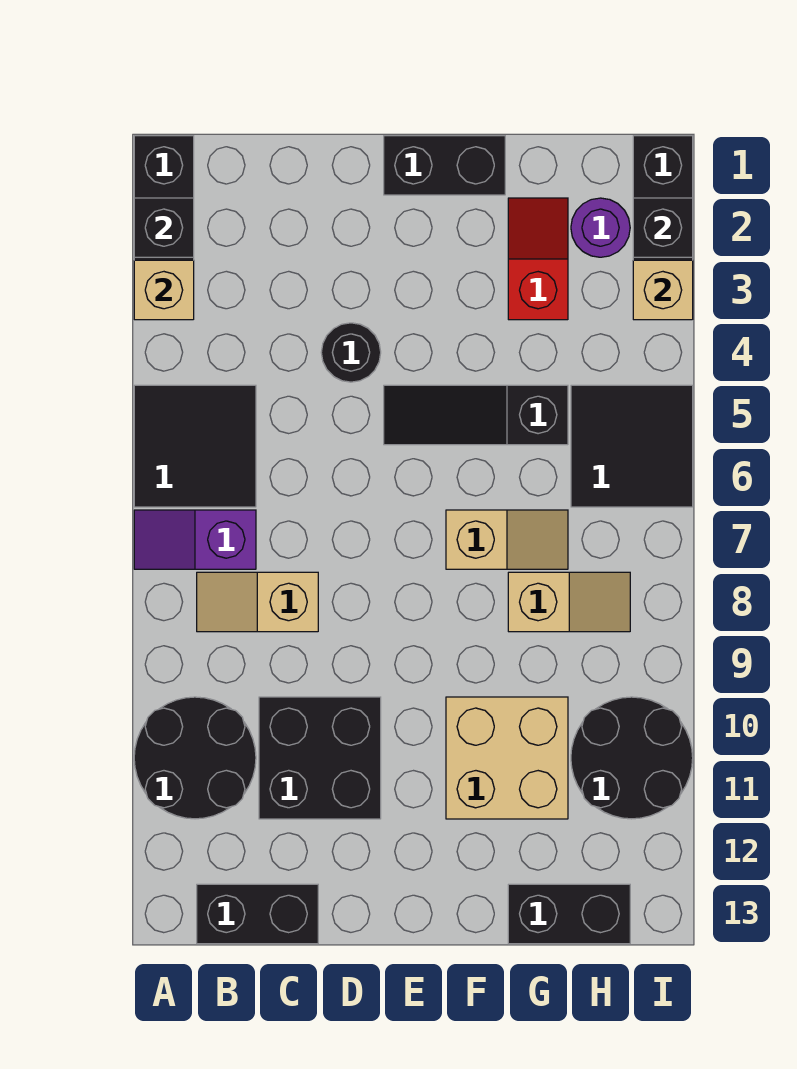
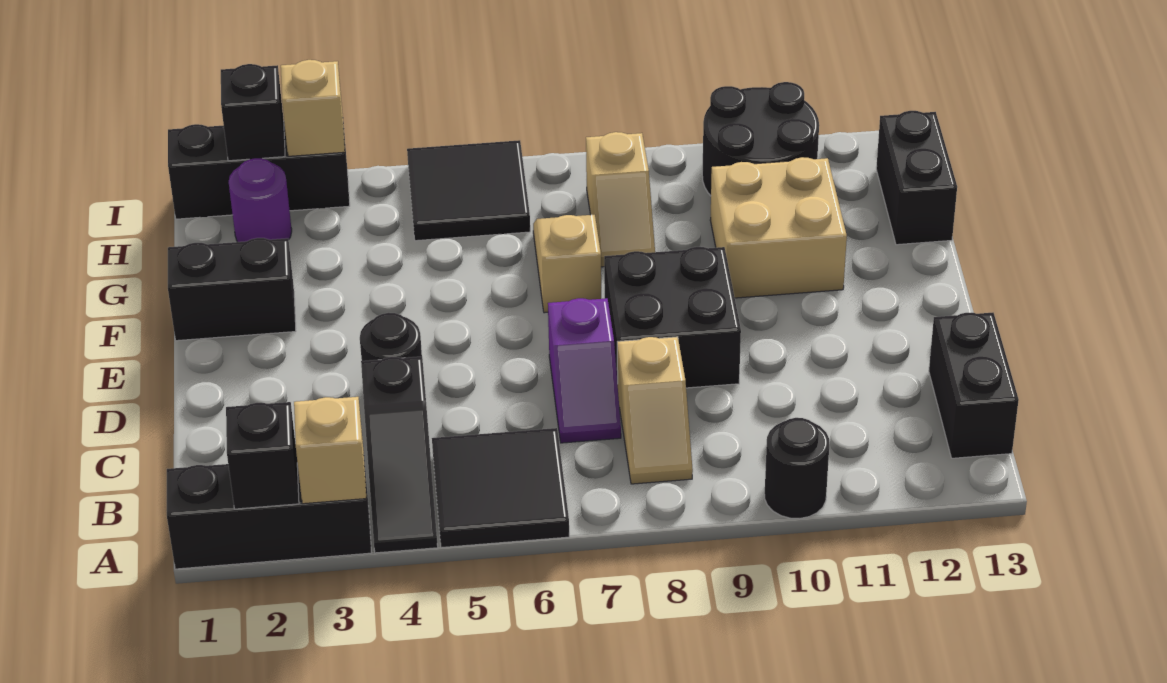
purple slope A7:B7 level 1 top B -> purple slope C7:D7 level 1 top D
black round brick A10:B11 level 1 -> black round brick A10 level 1
black brick C10:D11 level 1 -> black brick D8:E9 level 1
black brick E1:F1 level 1 -> black brick F1:F2 level 1
black slope E5:G5 level 1 top G -> black slope A4:C4 level 1 top C
red slope G2:G3 level 1 top 3 -> none
tan slope G8:H8 level 1 top G -> tan slope G8:H8 level 1 top H

